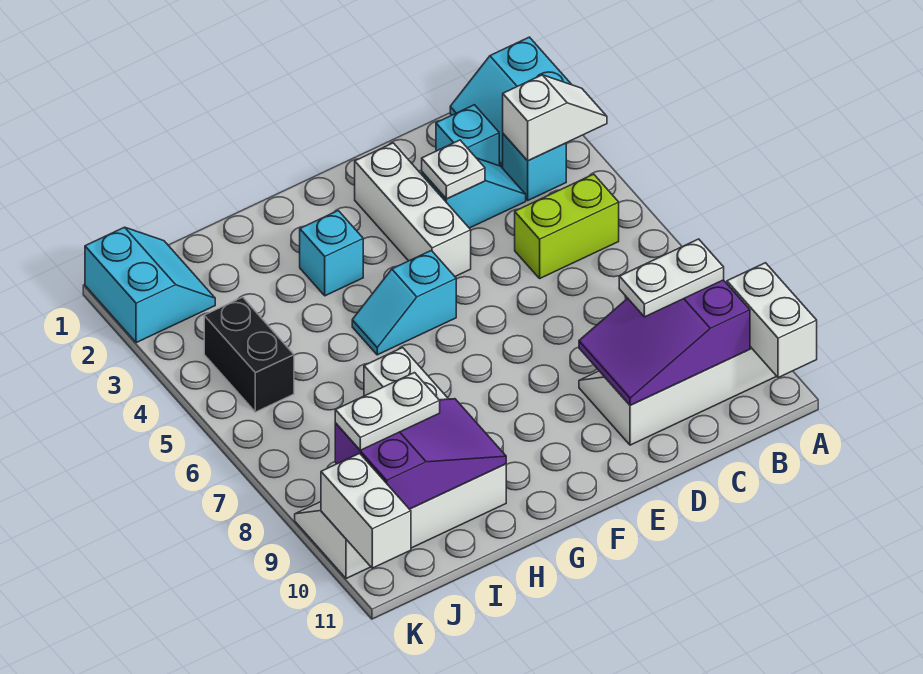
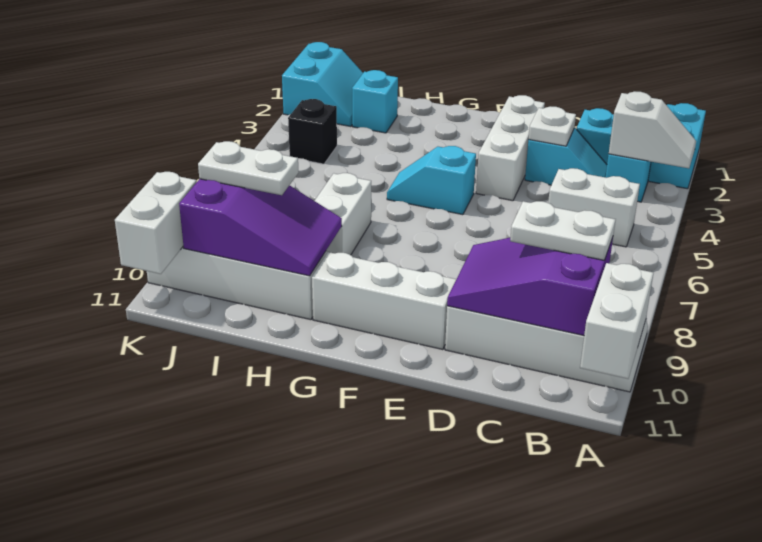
lime brick B5:C5 level 1 -> white brick B5:C5 level 1
none -> white brick E10:G10 level 1
cyan brick G3 level 1 -> cyan brick I2 level 1
black brick J4:J5 level 1 -> black brick J4 level 1

